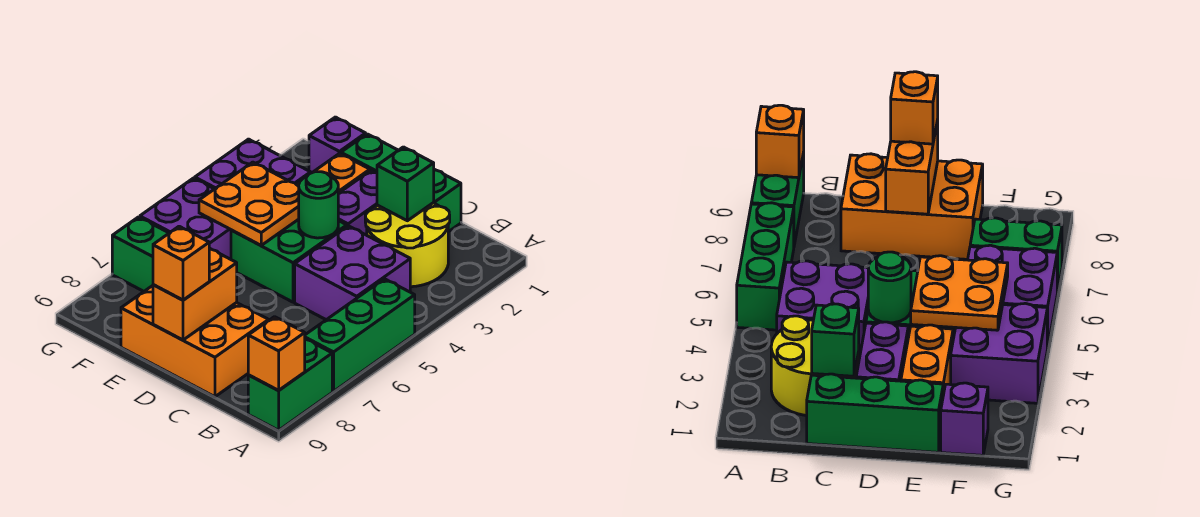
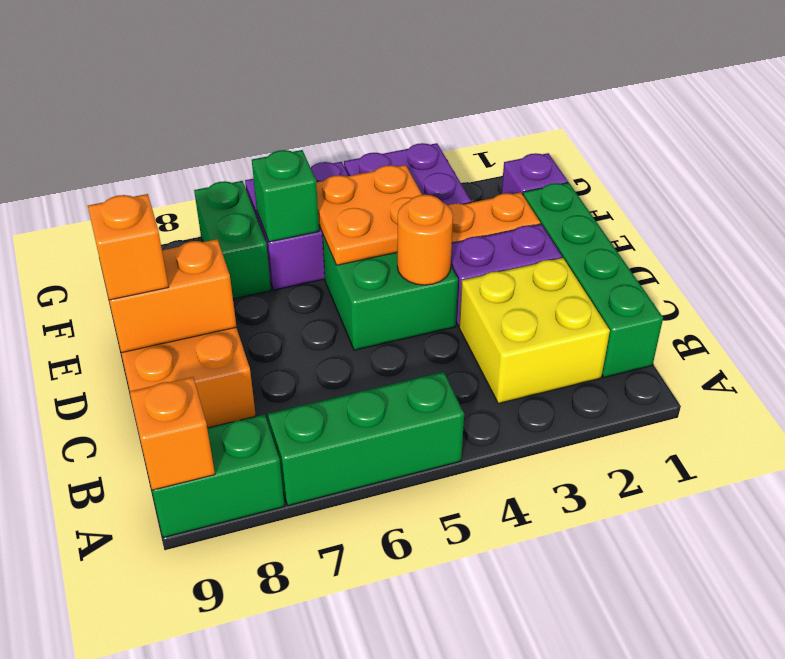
yellow round brick B2:C3 level 1 -> yellow brick B2:C3 level 1
purple brick B4:C5 level 1 -> none
green brick C1:E1 level 1 -> green brick B1:E1 level 1
green brick C2 level 2 -> green brick F6 level 2
green round brick D4 level 2 -> orange round brick D4 level 2

